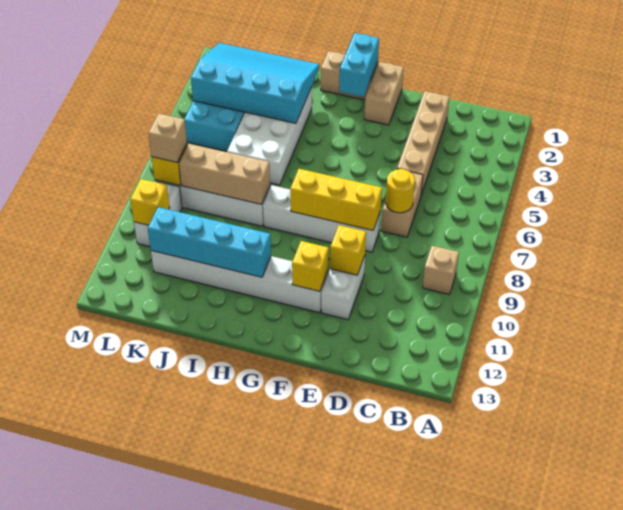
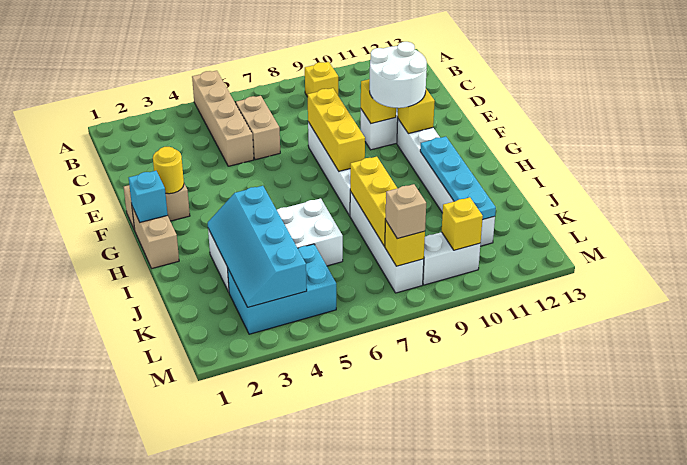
tan brick B9 level 1 -> yellow brick B9 level 1
tan brick D2:D5 level 1 -> tan brick A5:D5 level 1
tan brick D6:D7 level 1 -> tan brick C6:D6 level 1
yellow round brick D7 level 2 -> yellow round brick F2 level 2
none -> white round brick E10:F11 level 3
cyan brick G1:G2 level 2 -> cyan brick G1 level 2
cyan brick H11:K11 level 2 -> cyan plate H11:K11 level 2
cyan slope I2:L4 level 2 top 4 -> cyan slope I3:L4 level 2 top 4
tan brick I8:K8 level 2 -> yellow brick I8:K8 level 2

